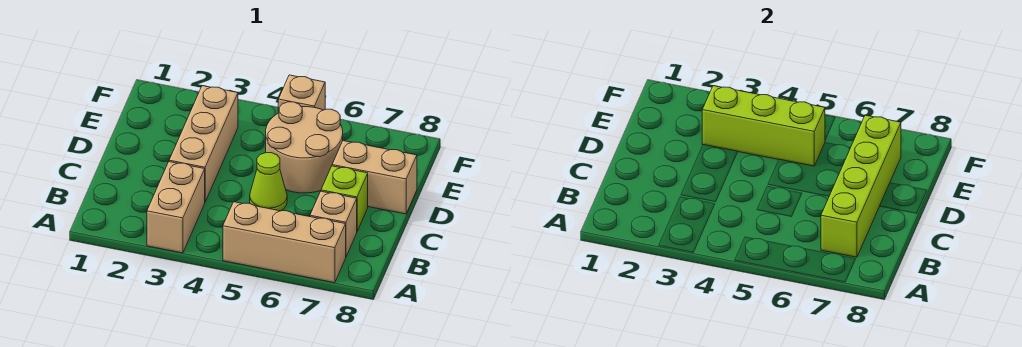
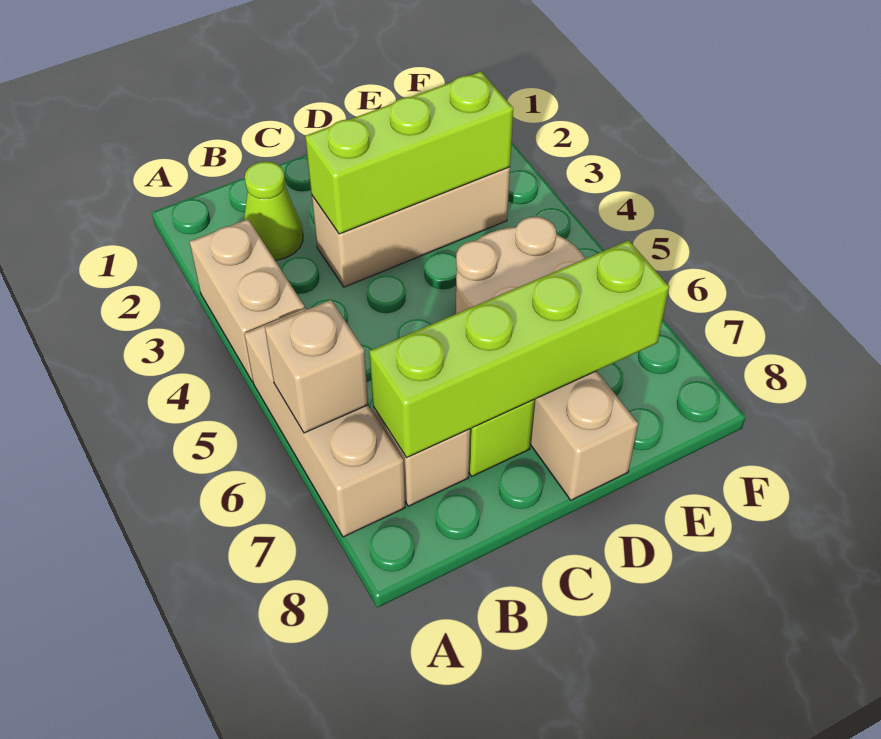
tan brick A3:B3 level 1 -> tan brick A3:A4 level 1
lime cone C5 level 1 -> lime cone B2 level 1
lime brick E3:E5 level 2 -> lime brick C3:E3 level 2
tan brick F5 level 1 -> tan brick A6 level 2

